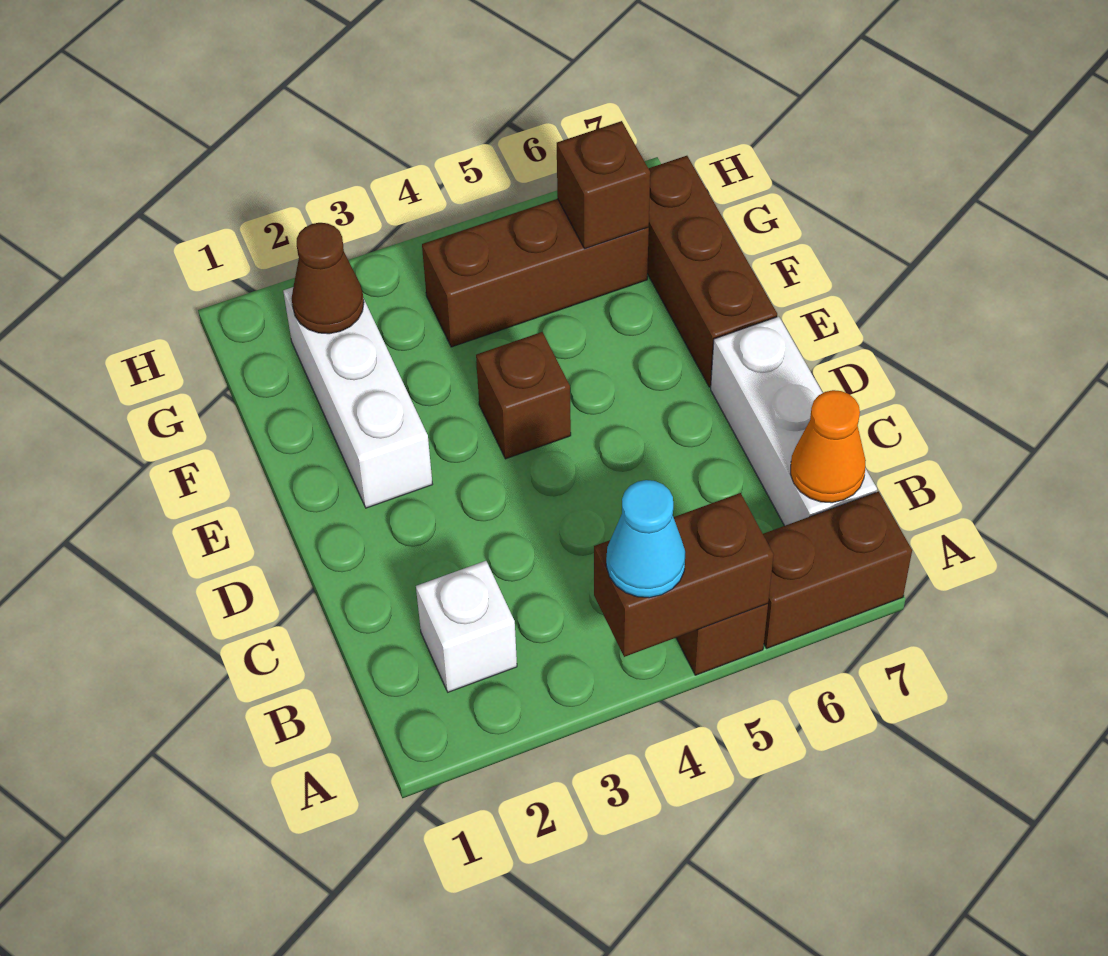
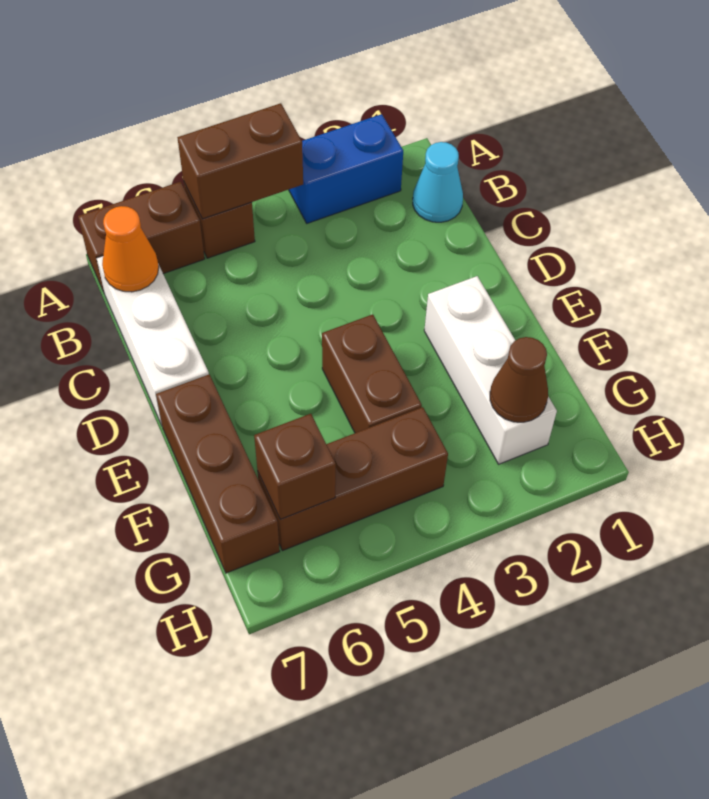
none -> blue brick A2:A3 level 1
cyan cone A4 level 3 -> cyan cone B1 level 1
white brick B2 level 1 -> none
brown brick E4 level 1 -> brown brick E4:F4 level 1

